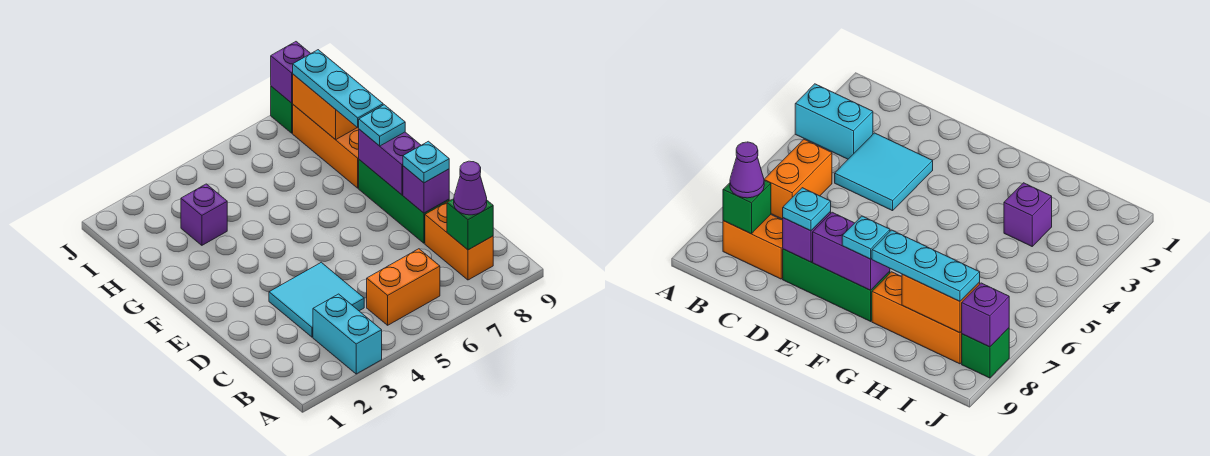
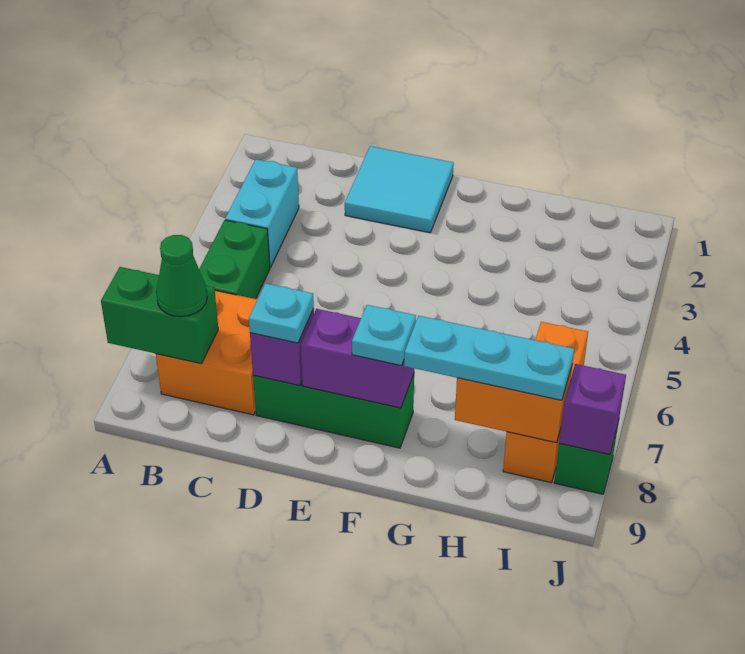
cyan brick A3:B3 level 1 -> cyan brick B3:B4 level 1
orange brick B5:B6 level 1 -> green brick B5:B6 level 1
orange brick B8:C8 level 1 -> orange brick B7:C8 level 1
green brick B8 level 2 -> green brick A8:B8 level 2
purple cone B8 level 3 -> green cone B8 level 3
cyan tile C3:D4 level 1 -> cyan tile D1:E2 level 1
orange brick G8:I8 level 1 -> orange brick I6:I8 level 1
purple brick H3 level 1 -> none

